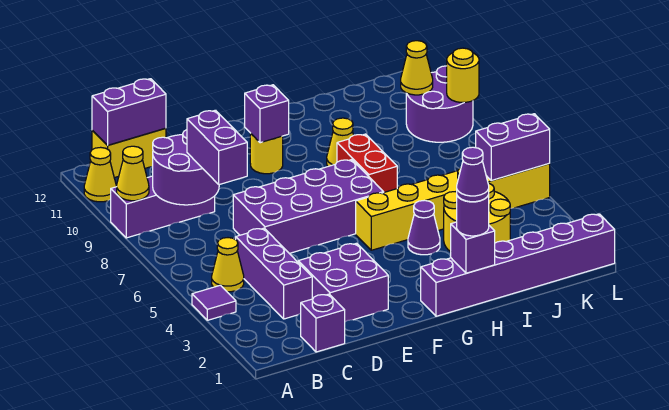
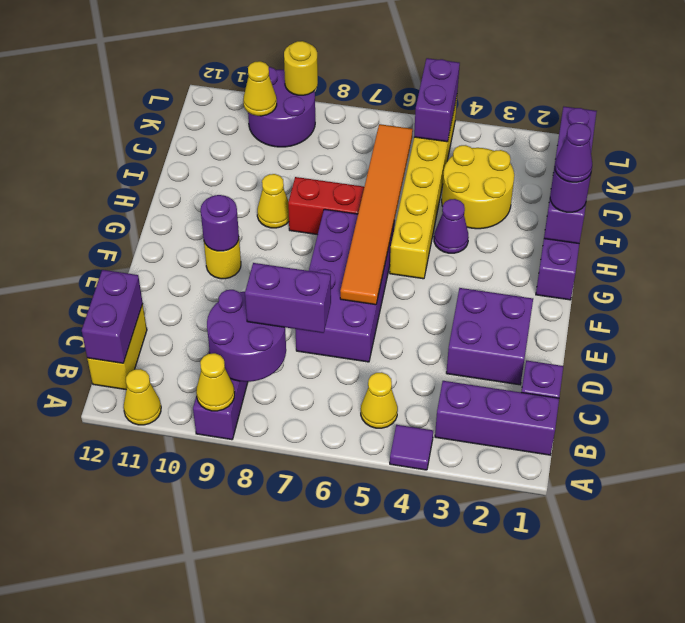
purple brick C3:C5 level 1 -> purple brick B1:B3 level 1
none -> orange tile E6:J6 level 2
purple brick F10 level 2 -> purple round brick F10 level 2

